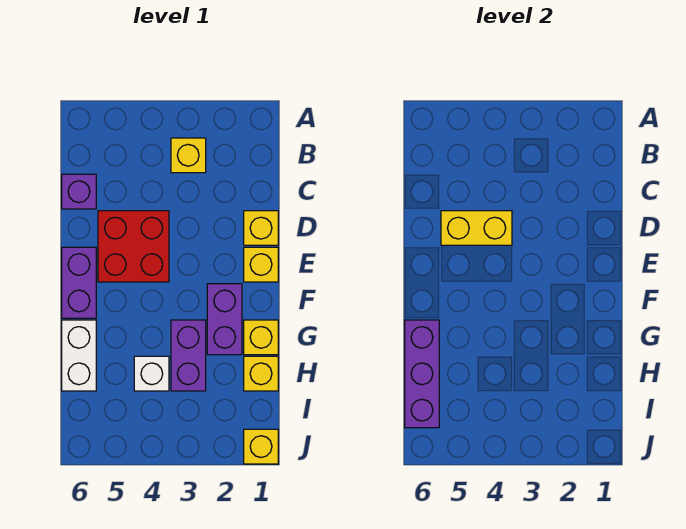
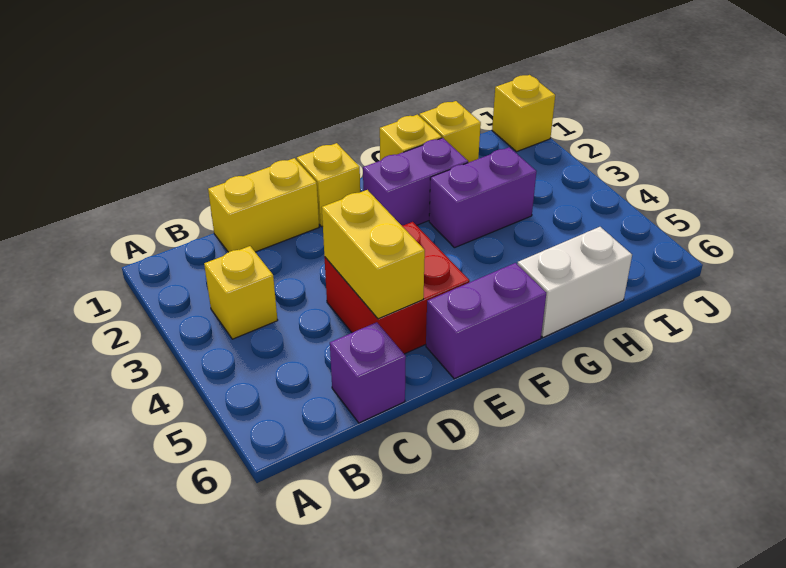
yellow brick D1 level 1 -> yellow brick C1:D1 level 1
purple brick G6:I6 level 2 -> none
white brick H4 level 1 -> none

